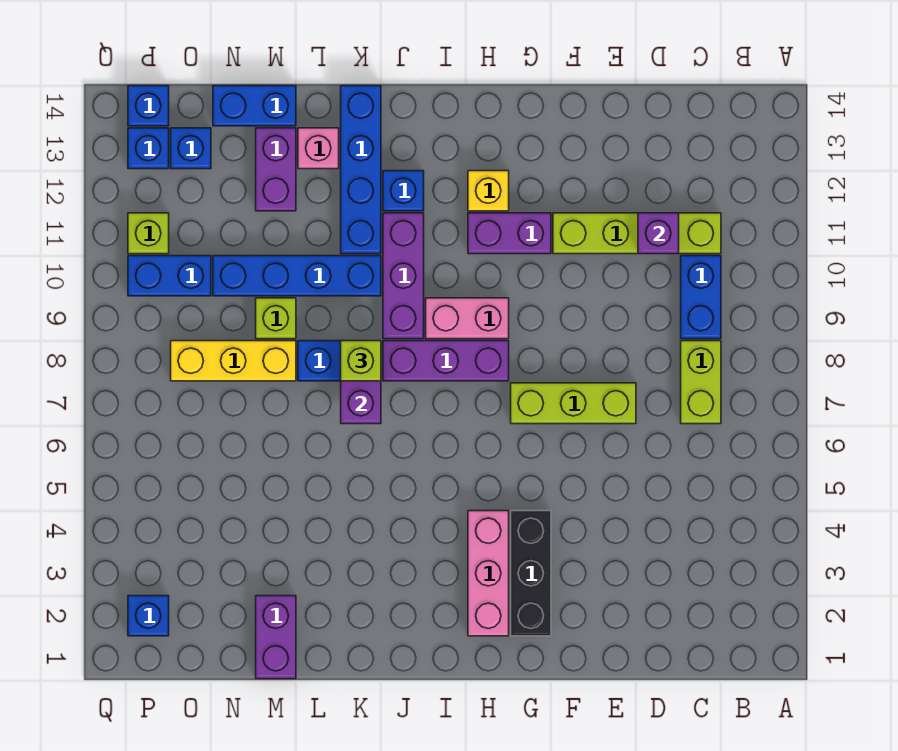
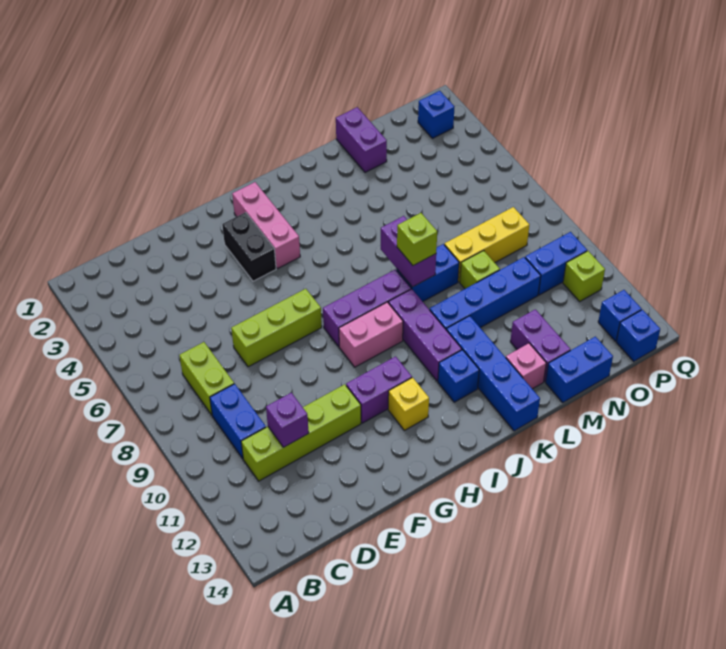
black brick G2:G4 level 1 -> black brick G3:G4 level 1
blue brick O13 level 1 -> none

